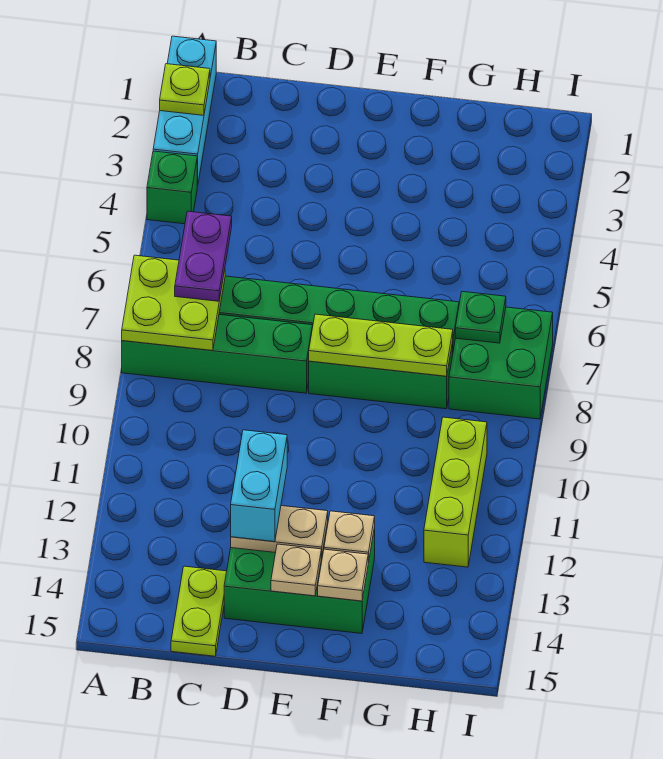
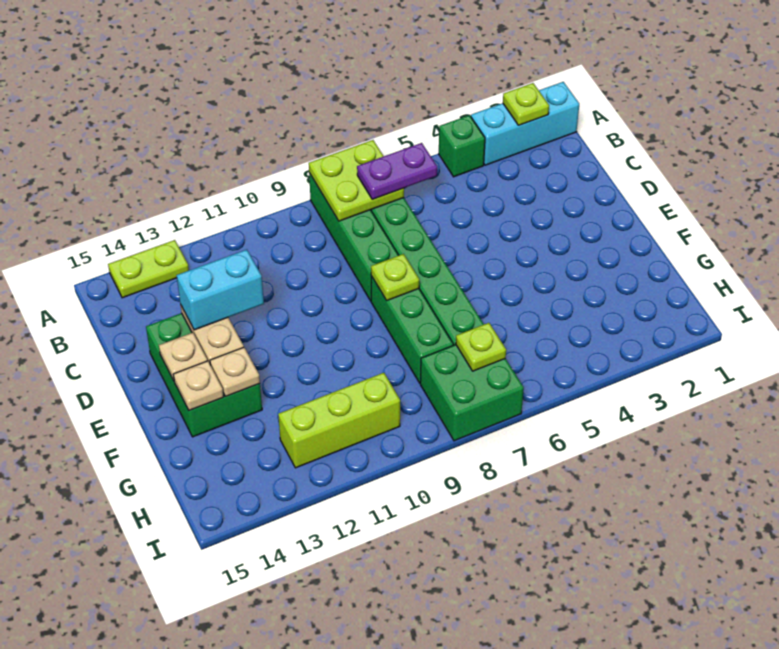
lime plate C14:C15 level 1 -> lime plate A13:A14 level 1
lime plate E8:G8 level 2 -> lime plate E8 level 2
green plate H7 level 2 -> lime plate H7 level 2

